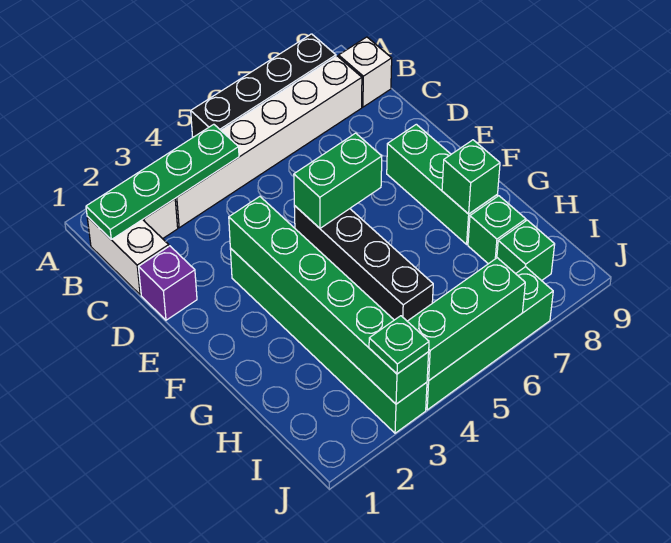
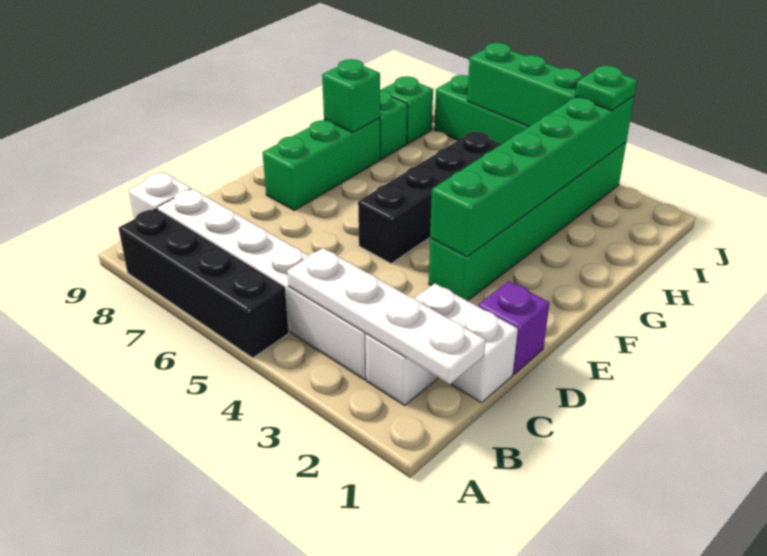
white brick B1:C1 level 1 -> white brick C1:C2 level 1
green plate B1:B4 level 2 -> white plate B1:B4 level 2
green brick E5:E6 level 2 -> none

